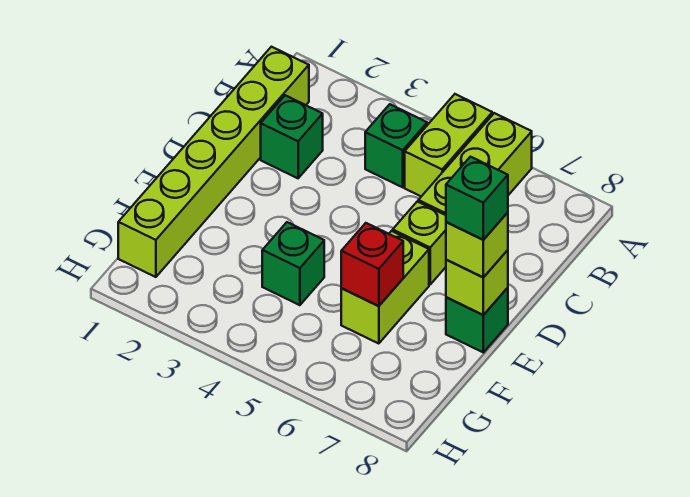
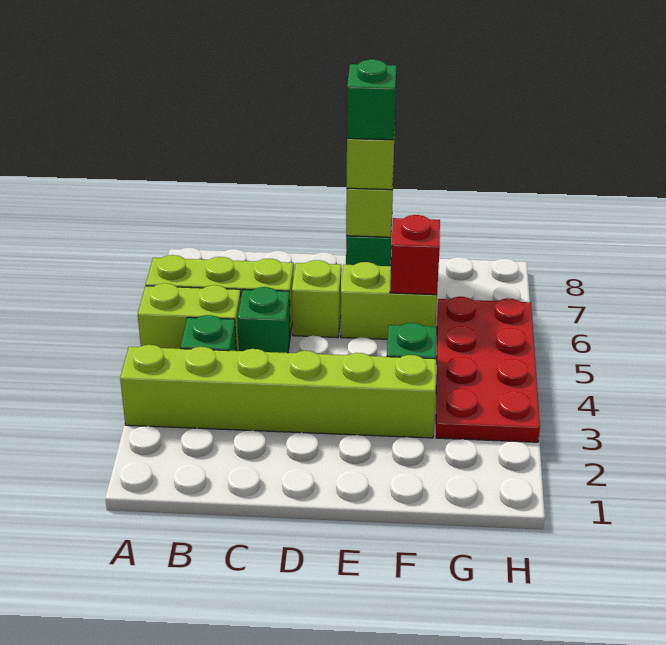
lime brick B1:G1 level 1 -> lime brick A3:F3 level 1
green brick C2 level 1 -> green brick C5 level 1
none -> red plate G3:H6 level 1

